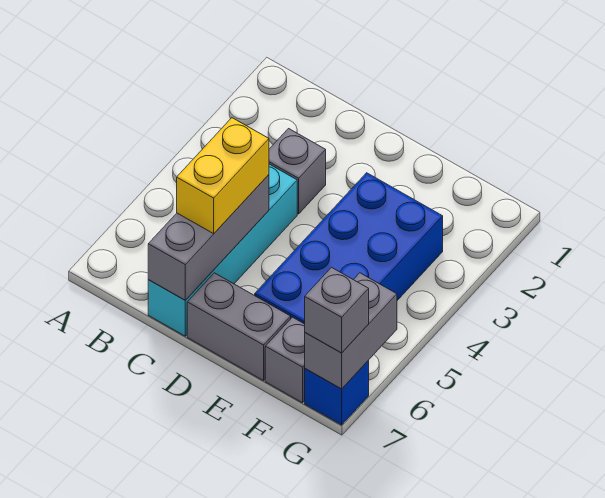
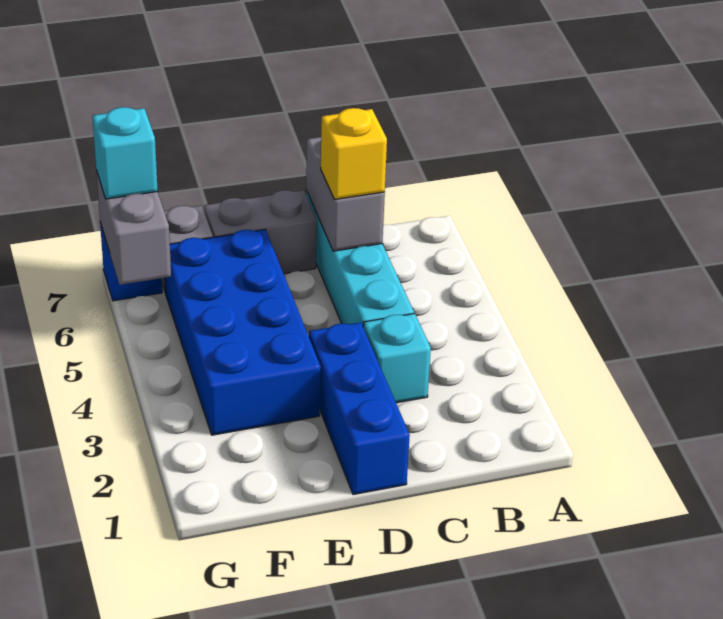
grey brick C3 level 1 -> cyan brick C3 level 1
grey brick C5:C7 level 2 -> grey brick C6:C7 level 2
yellow brick C5:C6 level 3 -> yellow brick C6 level 3
none -> blue brick D1:D3 level 1
grey brick G7 level 3 -> cyan brick G7 level 3

